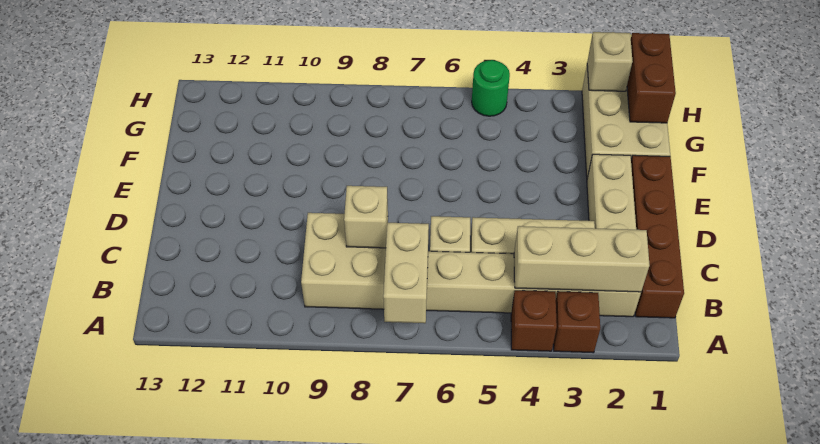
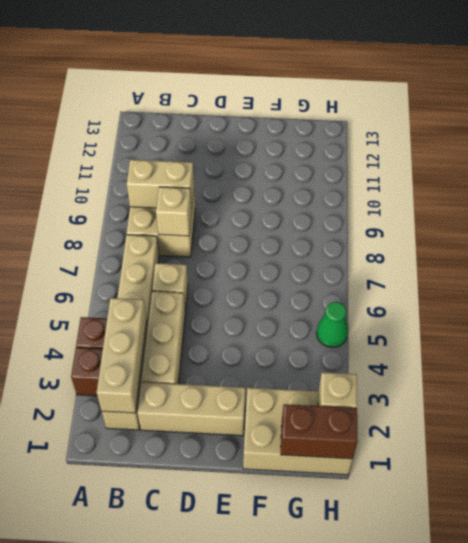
tan brick A7:B7 level 2 -> tan brick B9:C9 level 2
brown brick B1:E1 level 1 -> none
green round brick H5 level 1 -> green cone H5 level 1

